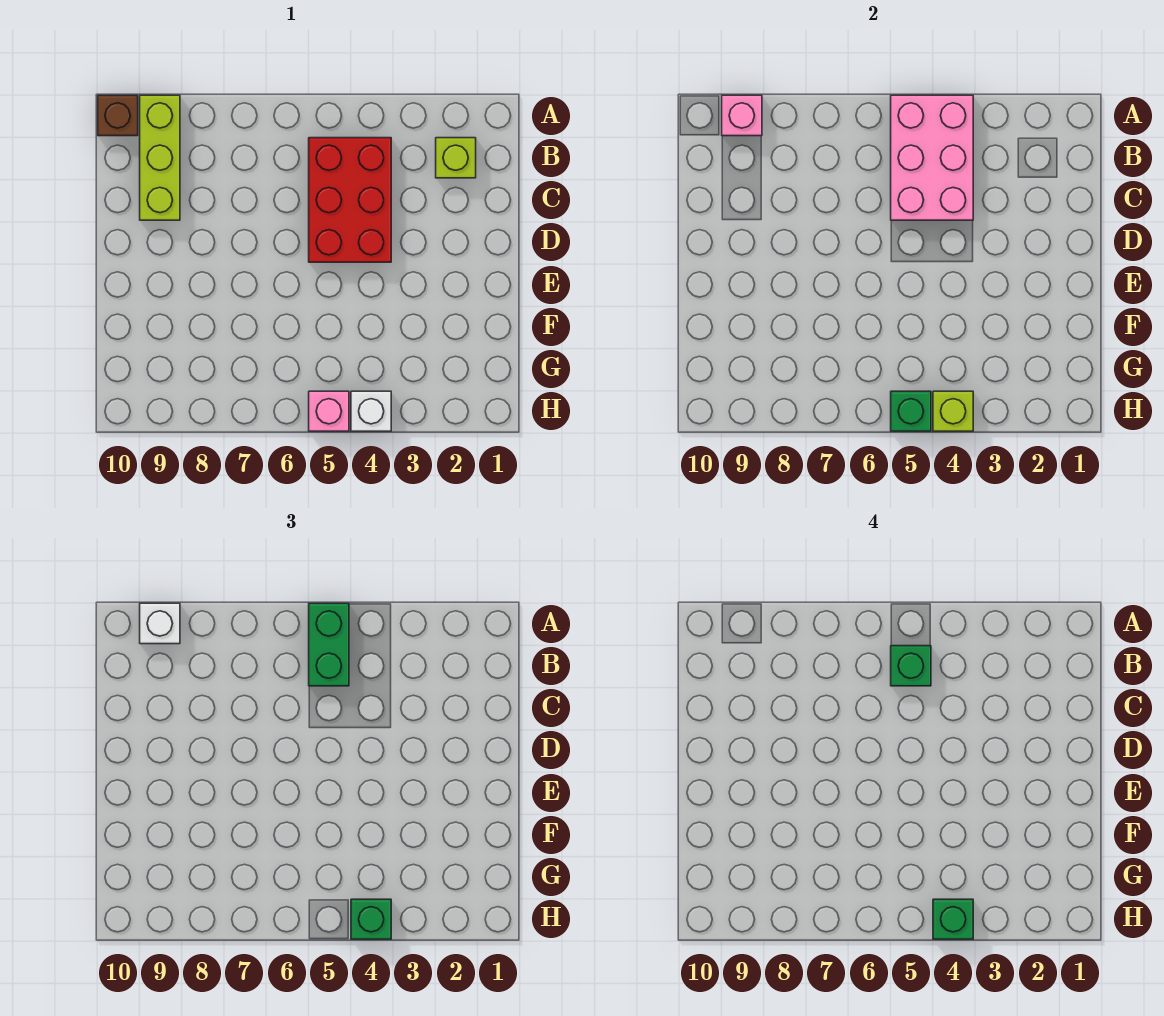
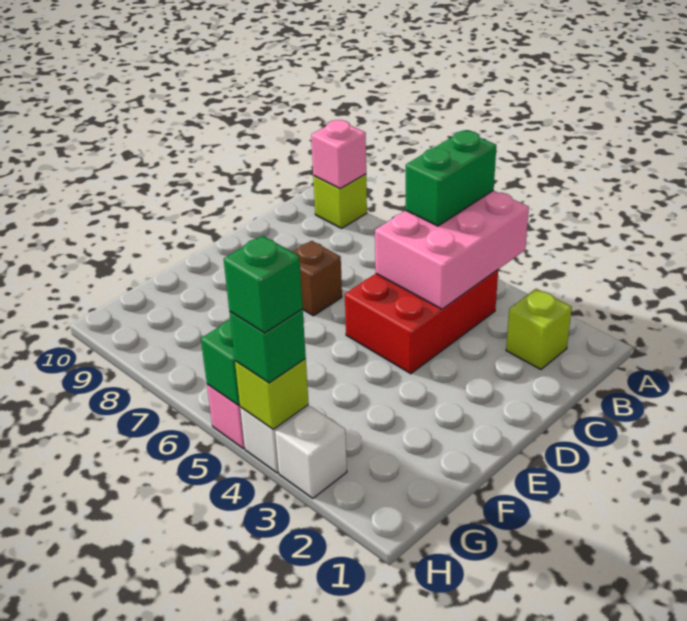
lime brick A9:C9 level 1 -> lime brick A9 level 1
white brick A9 level 3 -> white brick H3 level 1
brown brick A10 level 1 -> brown brick D7 level 1
green brick B5 level 4 -> none

